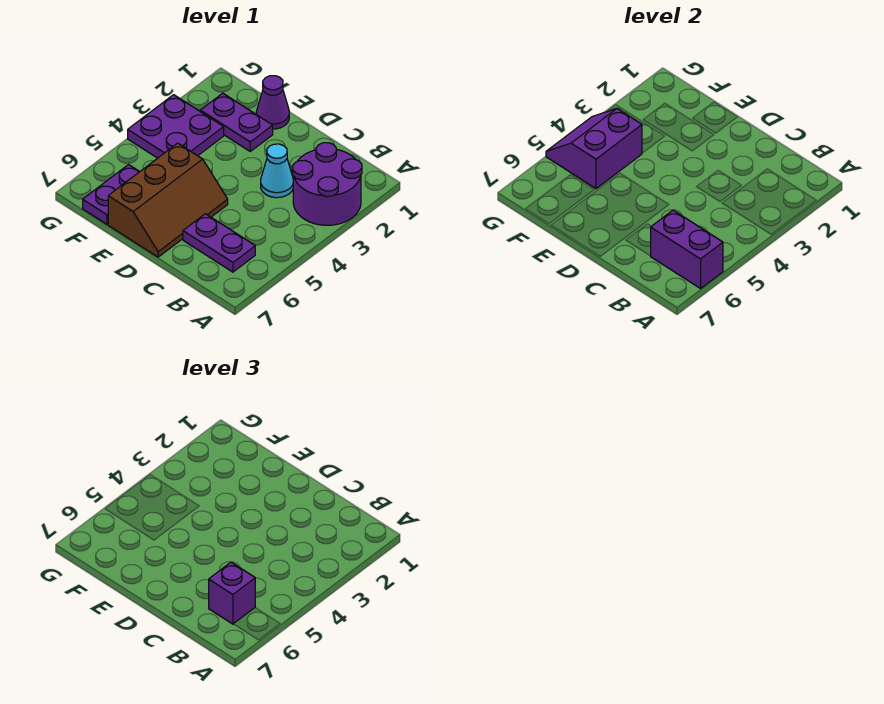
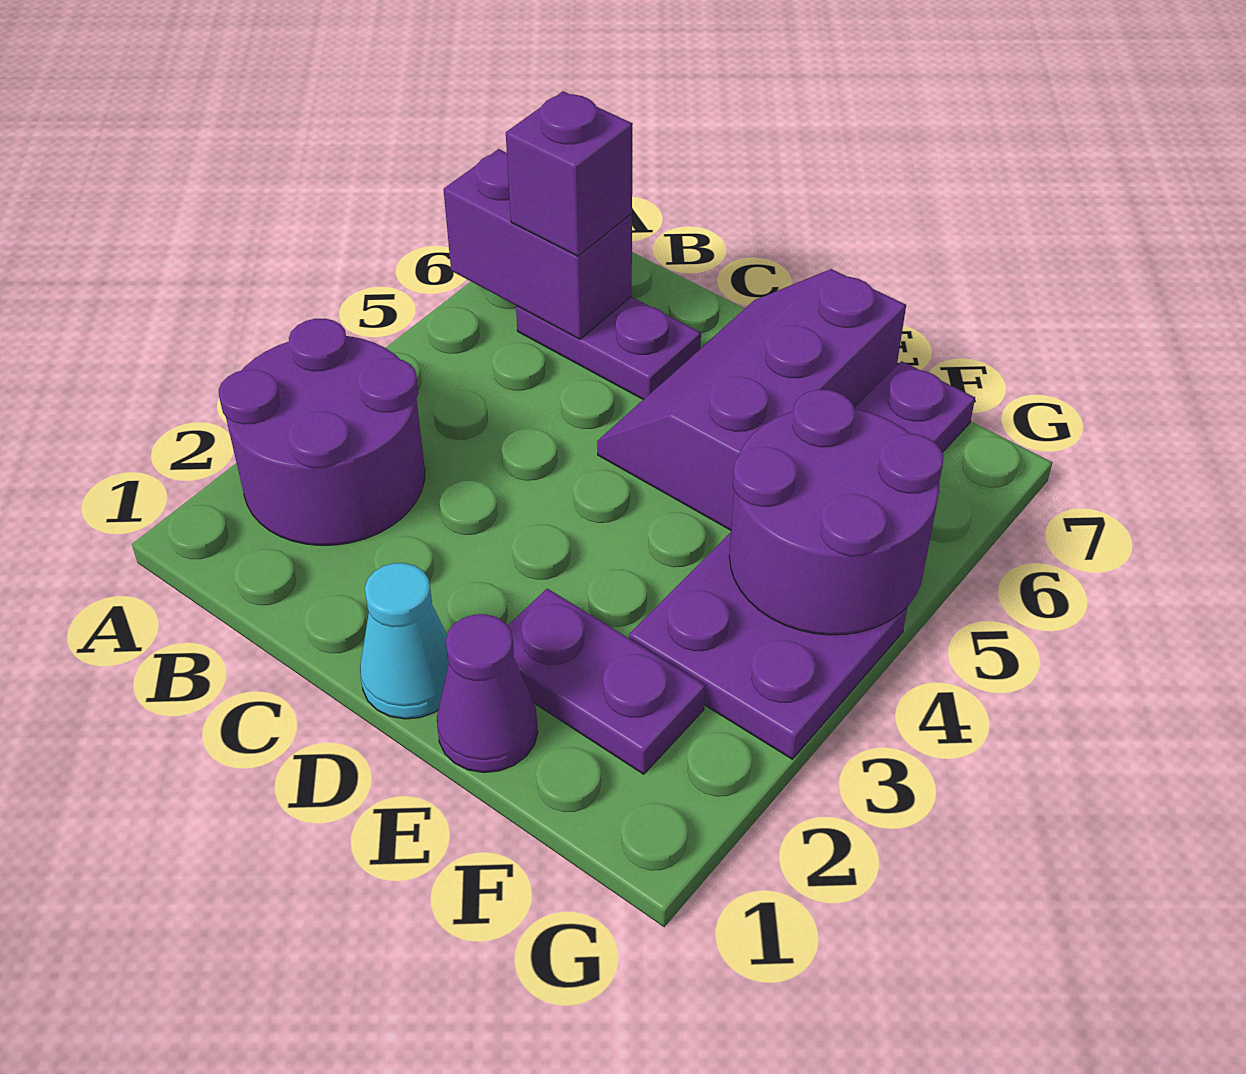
cyan cone C3 level 1 -> cyan cone D1 level 1
brown slope D5:E7 level 1 top E -> purple slope D5:E7 level 1 top E
purple slope F4:G5 level 2 top F -> purple round brick F4:G5 level 2

